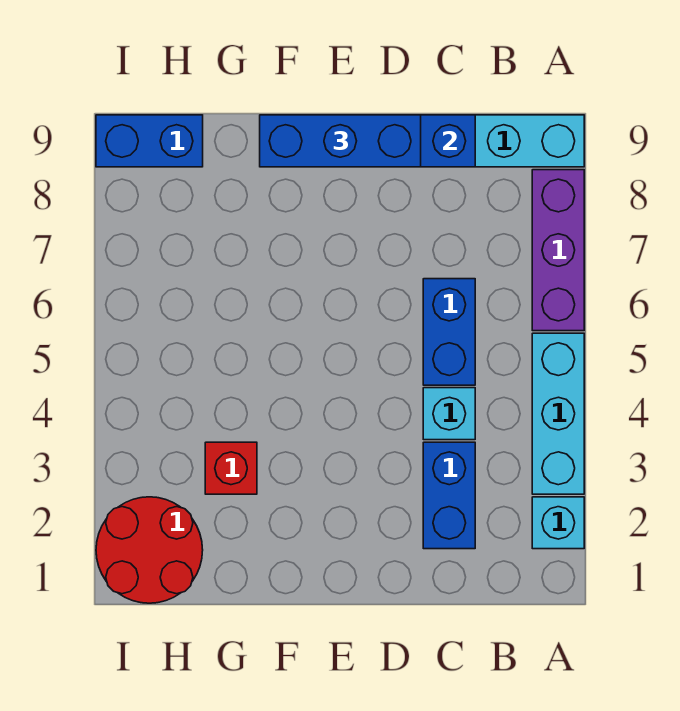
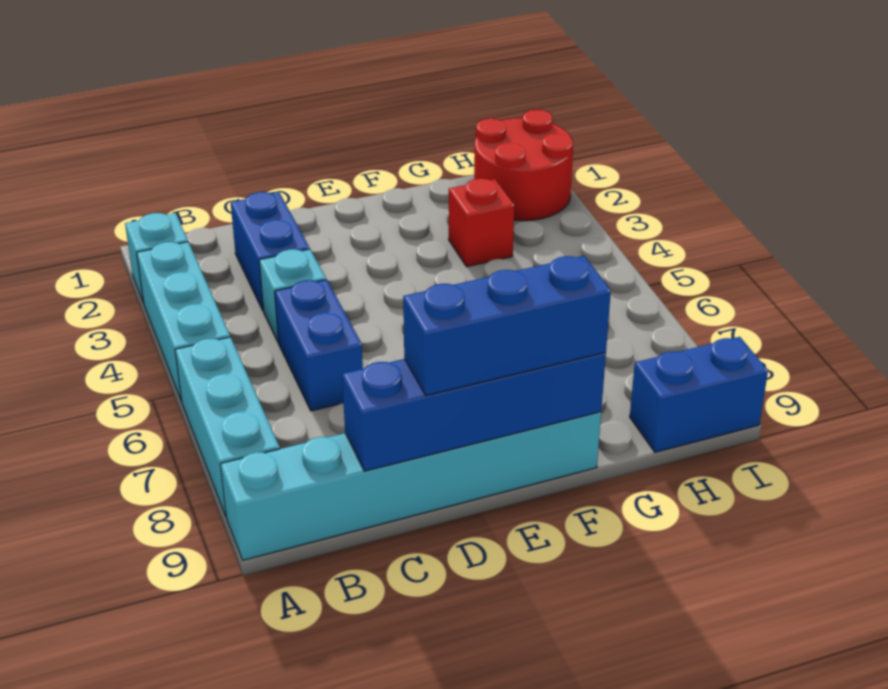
purple brick A6:A8 level 1 -> cyan brick A6:A8 level 1

